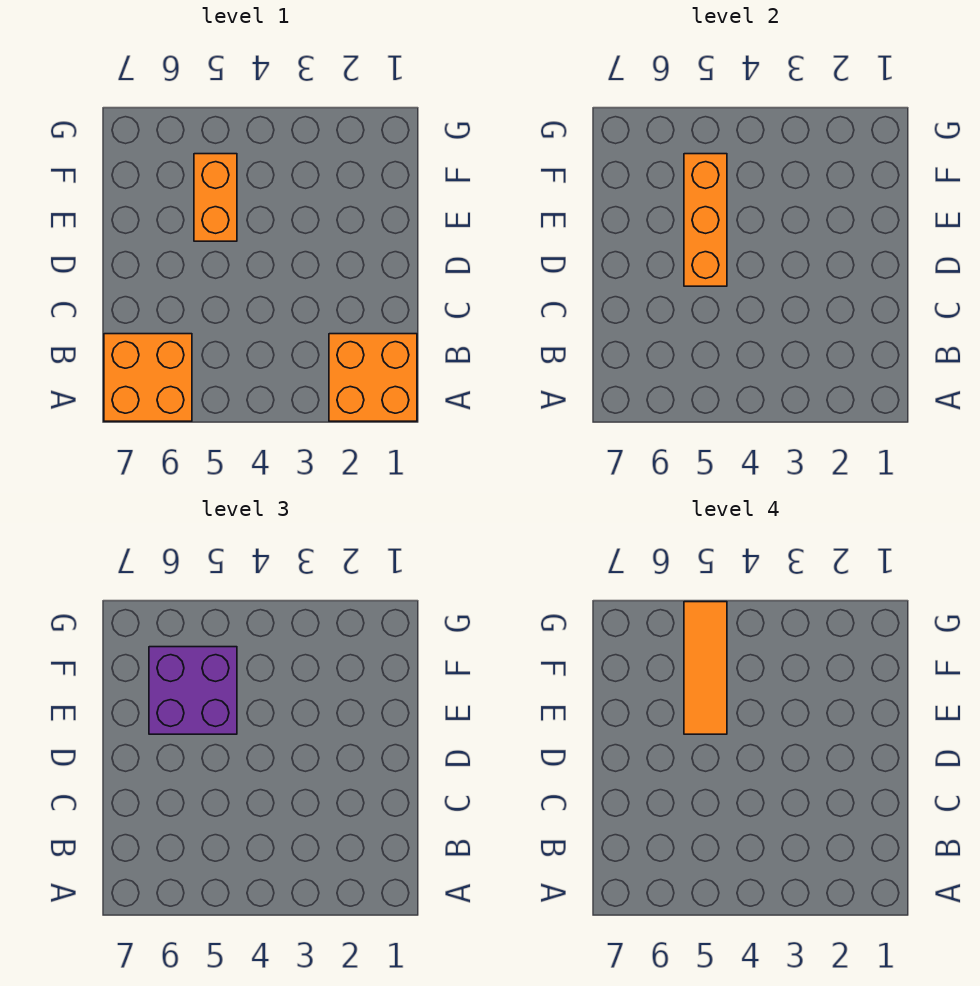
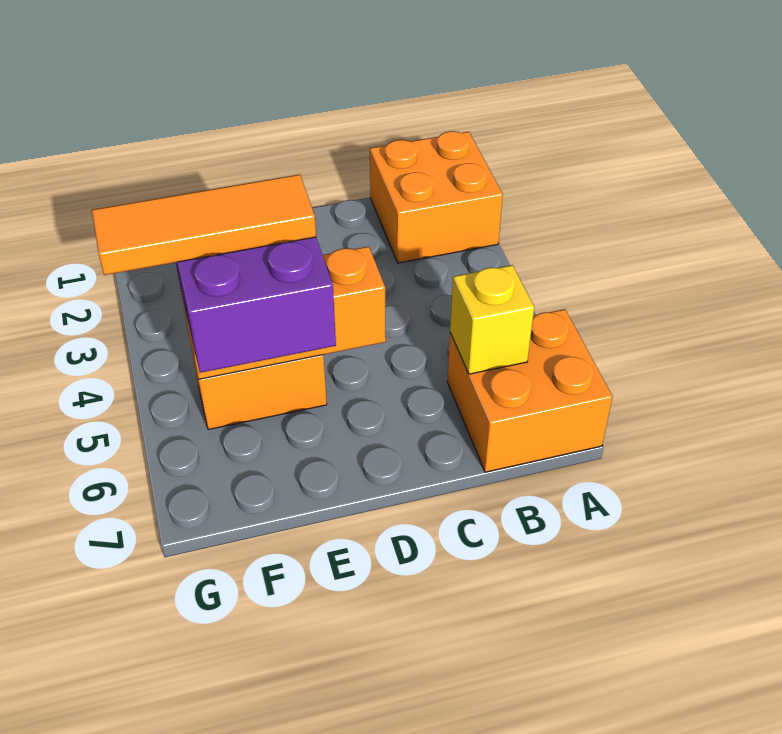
none -> yellow brick B6 level 2

